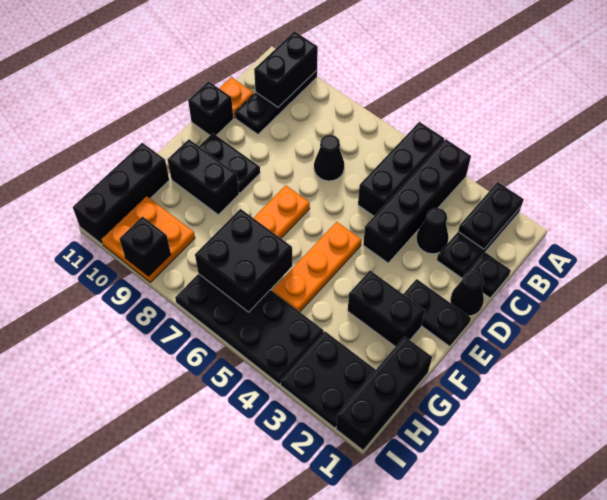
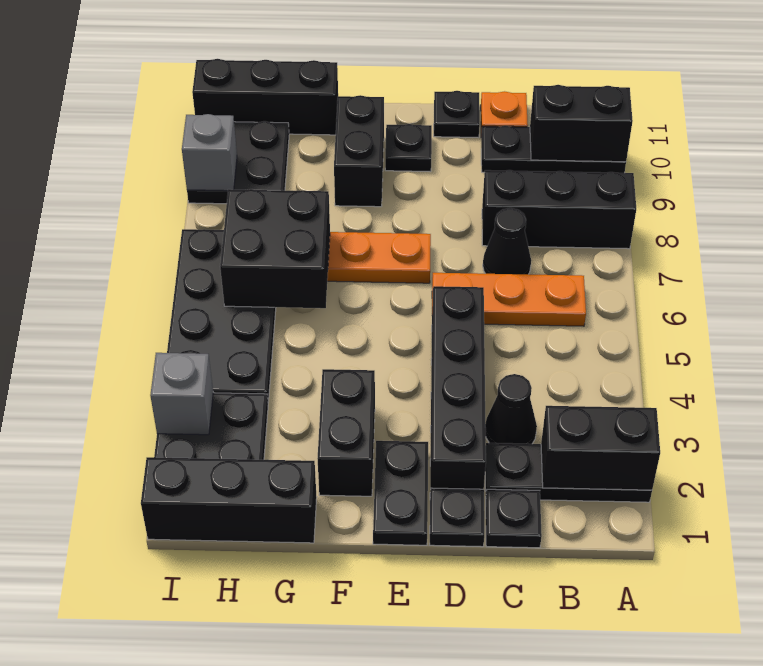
black plate A2:B2 level 2 -> black brick A2:B2 level 2
black brick A4:D4 level 1 -> black brick D2:D5 level 1
black brick A5:C5 level 1 -> black brick A8:C8 level 1
black cone D1 level 1 -> black plate D1 level 1
black brick D11 level 1 -> black plate D11 level 1
orange plate E5:G5 level 1 -> orange plate B6:D6 level 1
black plate E9:E10 level 1 -> black plate E10 level 1
orange plate H9:I10 level 1 -> black plate H9:I10 level 1
none -> grey brick I3 level 2
black brick I9 level 2 -> grey brick I9 level 2

